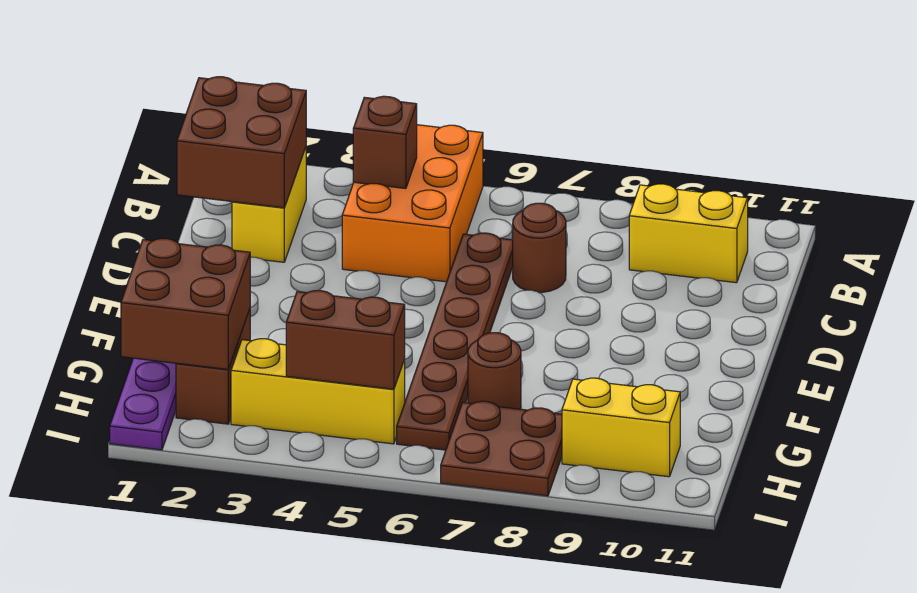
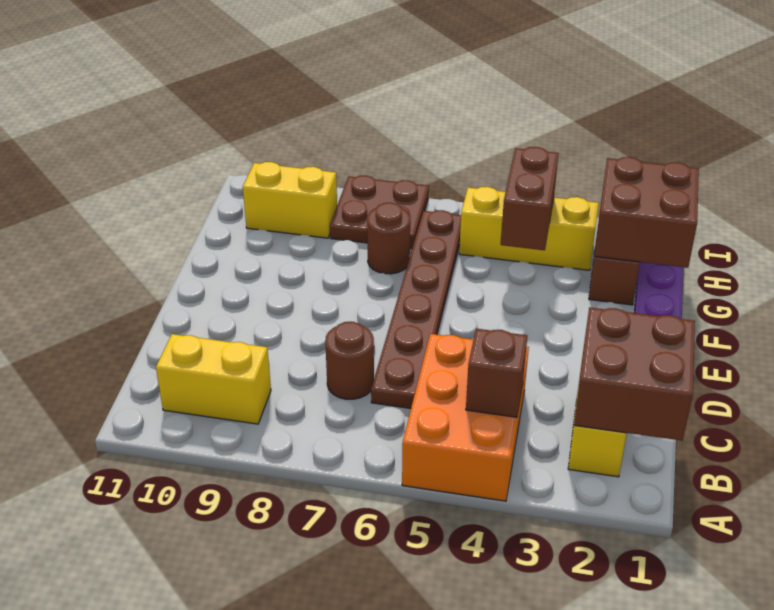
brown brick H4:H5 level 2 -> brown brick G4:H4 level 2

